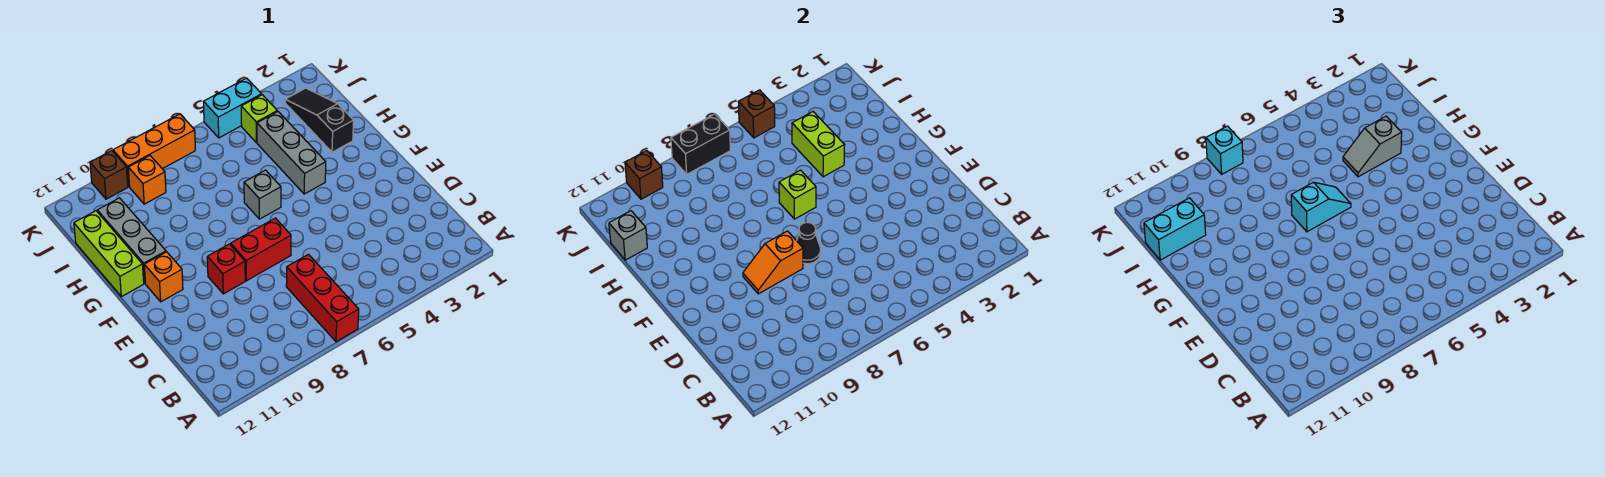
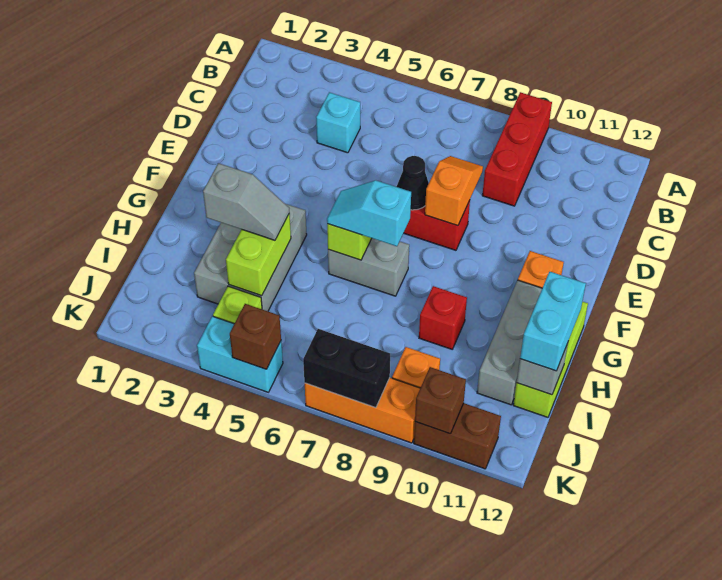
red brick A7:C7 level 1 -> red brick A9:C9 level 1
orange slope E8:E9 level 2 top 8 -> orange slope D8:E8 level 2 top E
red brick E9 level 1 -> red brick H9 level 1
grey brick G4:I4 level 1 -> grey brick G3:I4 level 1
grey brick G6 level 1 -> grey brick G6:G7 level 1
black slope H2:J2 level 1 top H -> none
cyan brick I11:I12 level 3 -> cyan brick H12:I12 level 3
cyan brick K8 level 3 -> cyan brick C4 level 1
brown brick K10 level 1 -> brown brick K10:K11 level 1

